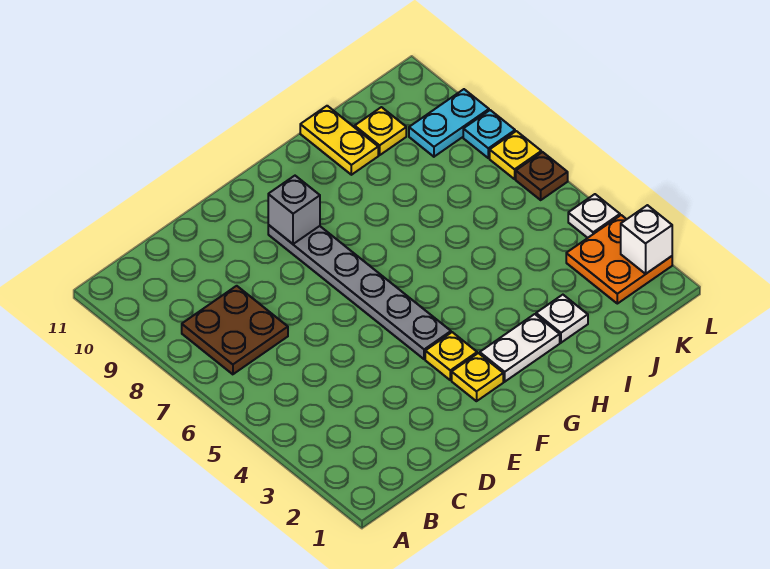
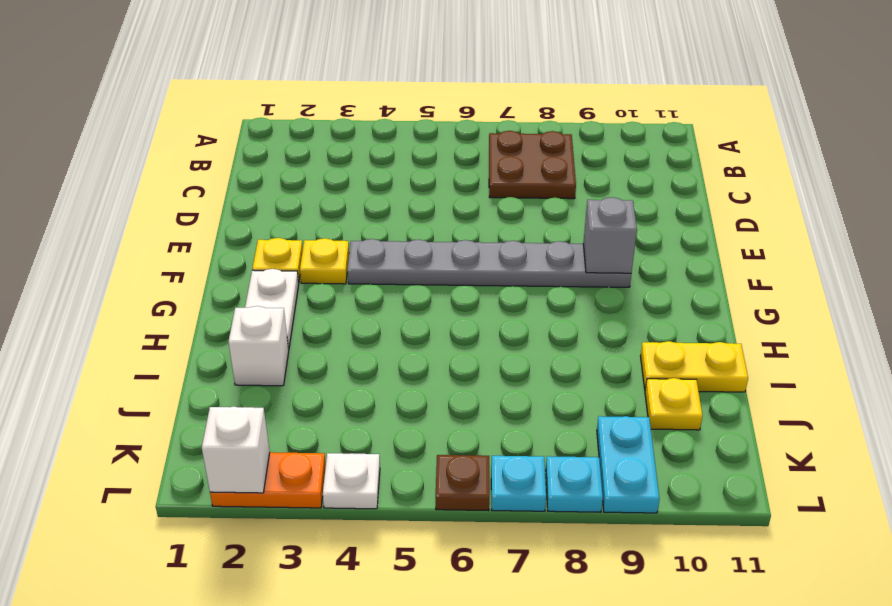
white plate I2 level 1 -> white brick I2 level 1
orange plate K2:L3 level 1 -> orange plate L2:L3 level 1
yellow plate L7 level 1 -> cyan plate L7 level 1

